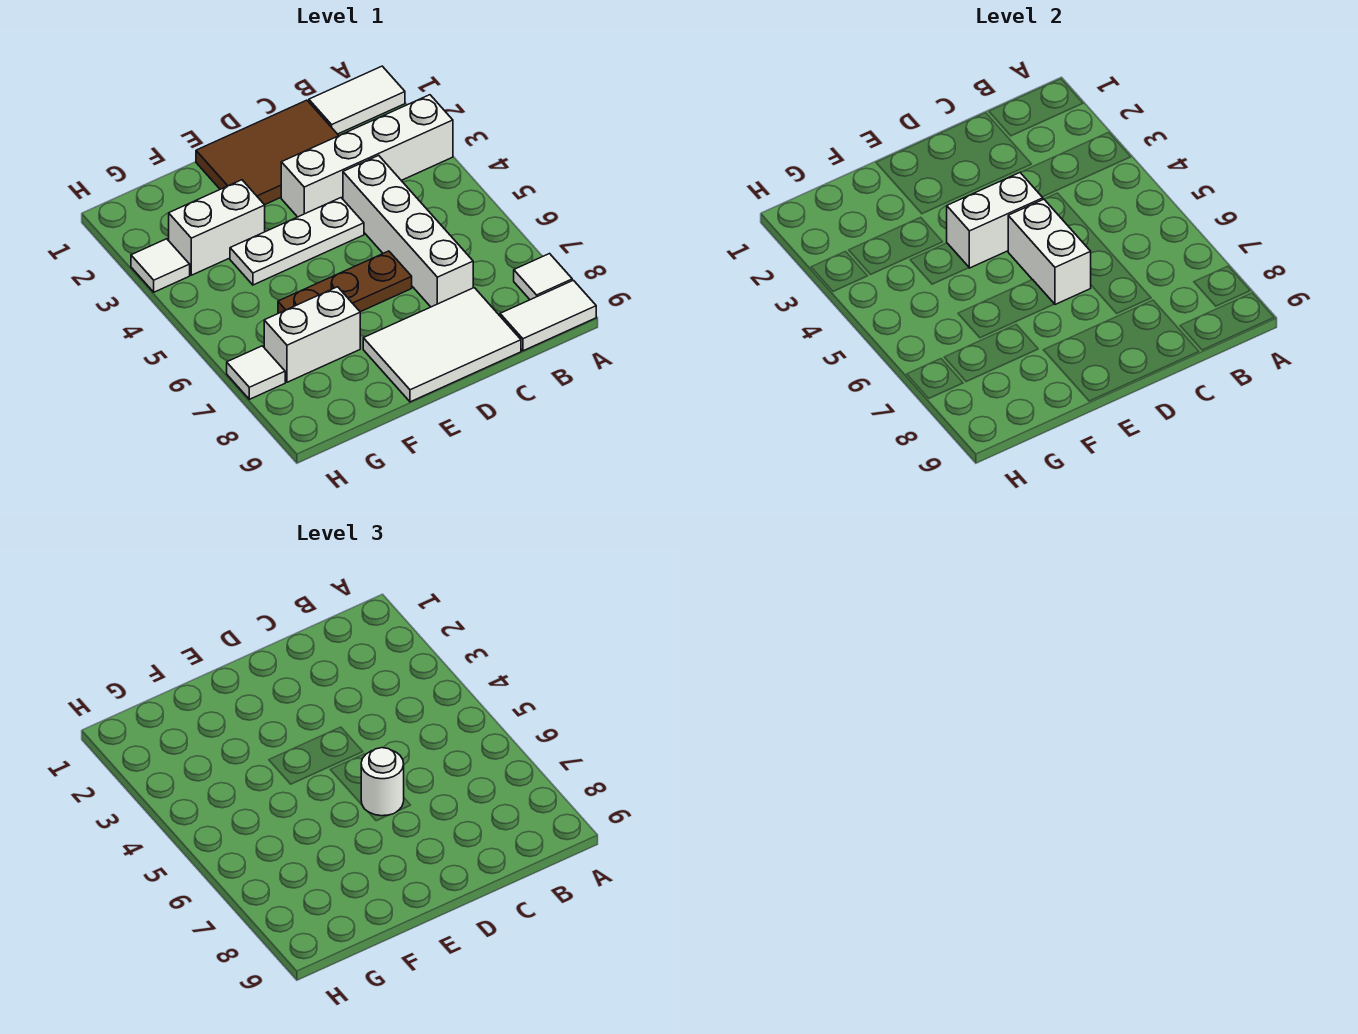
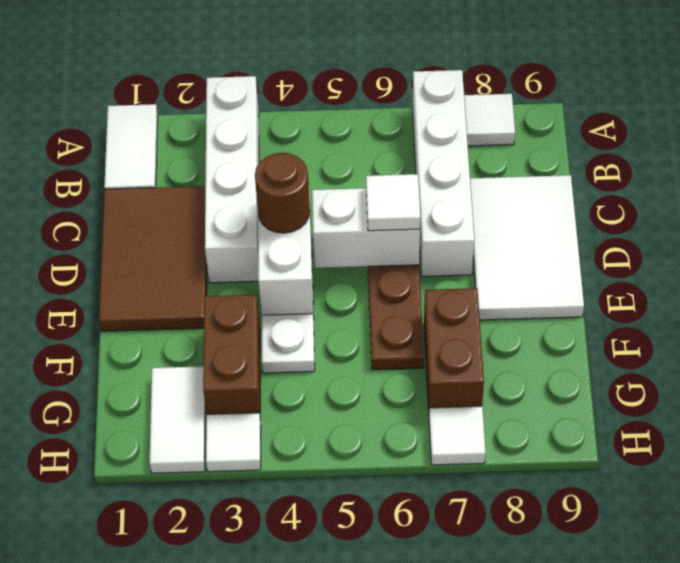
white tile A9:B9 level 1 -> white tile G2:H2 level 1
white brick C4:C7 level 1 -> white brick A7:D7 level 1
none -> brown round brick D4 level 3
white round brick D6 level 3 -> white tile D6 level 3
white brick F3:G3 level 1 -> brown brick F3:G3 level 1
white brick F7:G7 level 1 -> brown brick F7:G7 level 1

